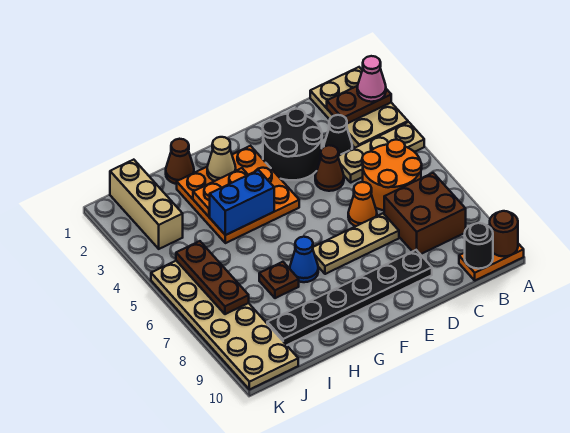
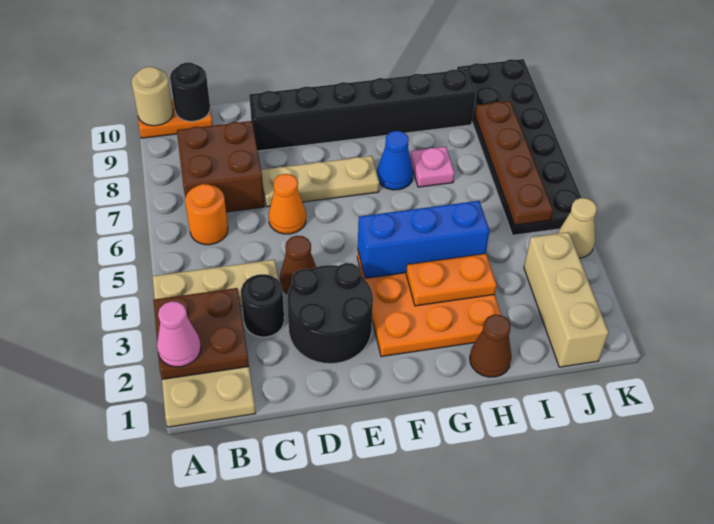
brown plate A2:B2 level 2 -> brown plate A2:B3 level 2
brown round brick A10 level 2 -> tan round brick A10 level 2
orange round brick B5:C6 level 1 -> orange round brick B6 level 1
black cone C3 level 1 -> black round brick C3 level 1
black plate D9:I9 level 1 -> black brick D9:I9 level 1
tan cone G2 level 2 -> tan cone K4 level 1
blue brick G4:H4 level 2 -> blue brick F4:H4 level 2
brown plate H7 level 1 -> pink plate H7 level 1
tan plate J5:K10 level 1 -> black plate J5:K10 level 1
brown plate J5:J7 level 2 -> brown plate J5:J8 level 2

